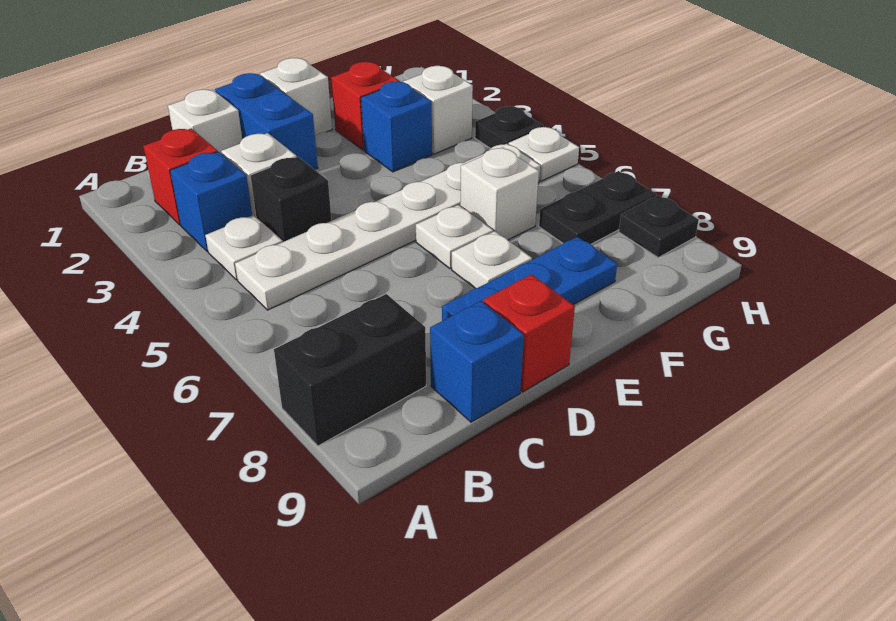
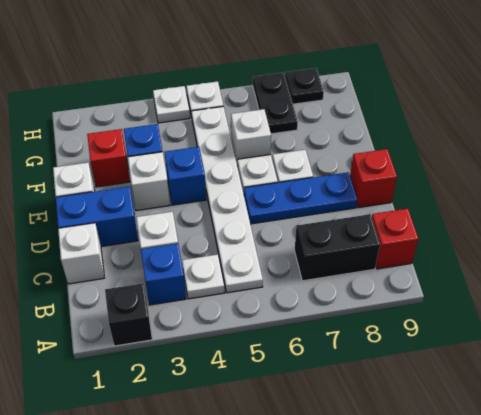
black brick A8:B8 level 1 -> black brick B7:B8 level 1
red brick B2 level 1 -> red brick B9 level 1
black brick C4 level 1 -> black brick A2 level 1
blue brick C9 level 1 -> blue brick E4 level 1
blue plate D8:F8 level 1 -> blue plate D6:D8 level 1
white brick G3 level 1 -> white brick E3 level 1
black plate H4 level 1 -> white plate H4 level 1

